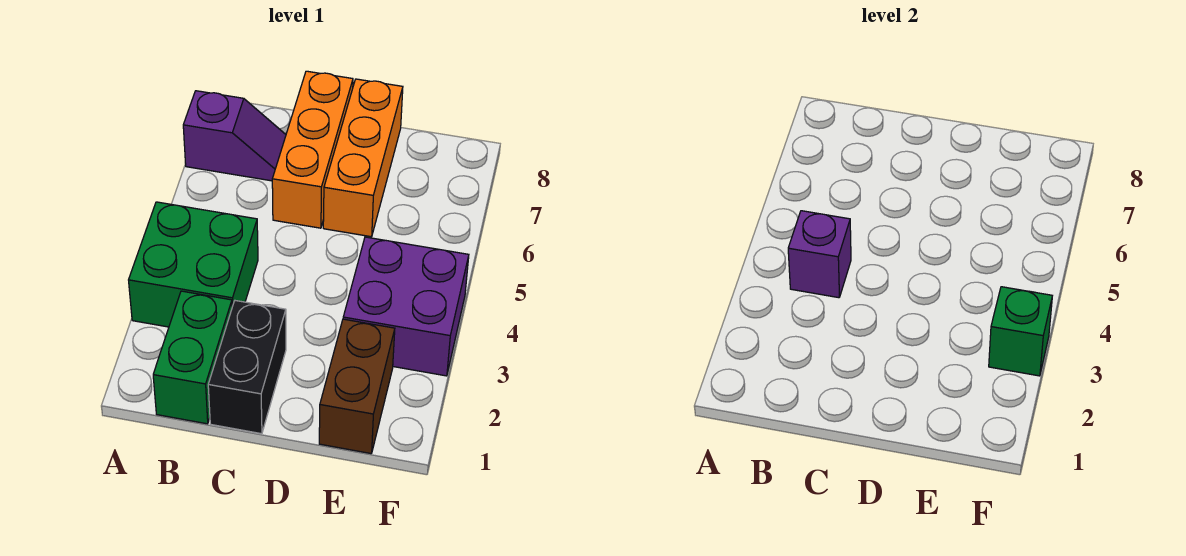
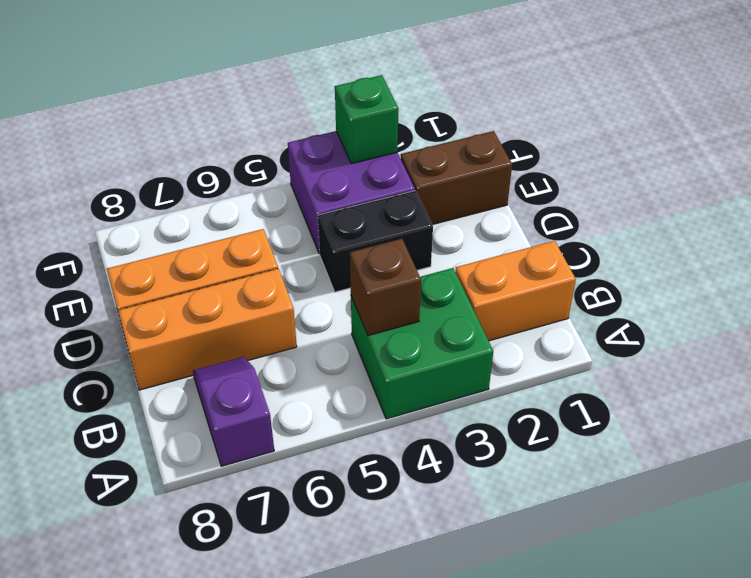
green brick B1:B2 level 1 -> orange brick B1:B2 level 1
purple brick B4 level 2 -> brown brick B4 level 2
black brick C1:C2 level 1 -> black brick D3:D4 level 1

